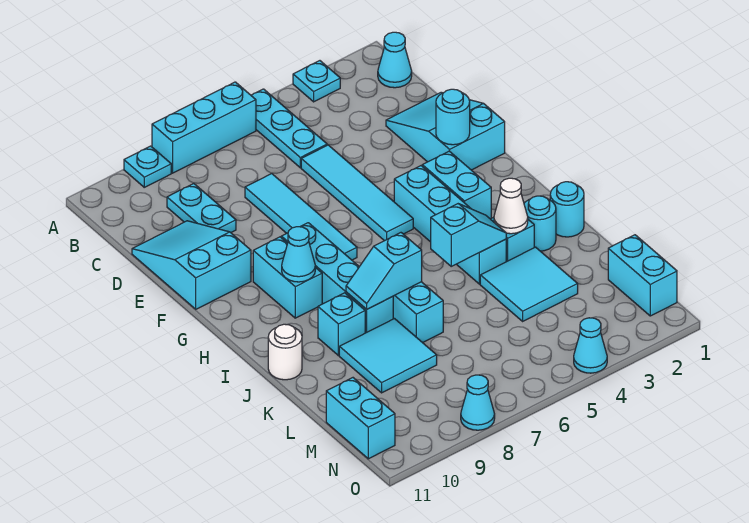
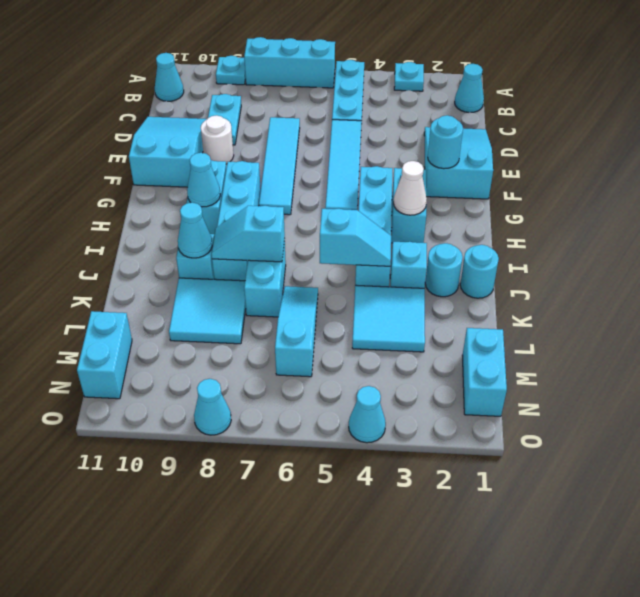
none -> cyan cone B11 level 1
white cone J3 level 2 -> white cone H3 level 2
none -> cyan cone J9 level 2
white round brick J11 level 1 -> white round brick E9 level 1
none -> cyan slope K6:M6 level 1 top M

